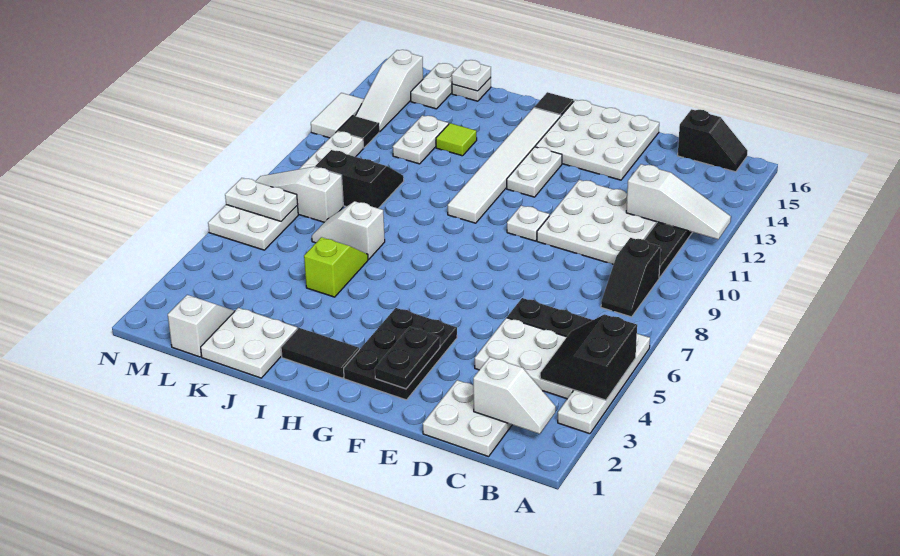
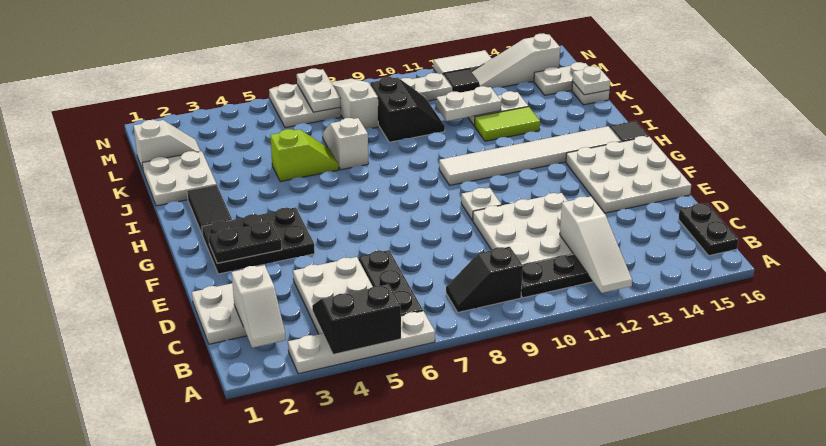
black slope B16:C16 level 1 top C -> black plate B16:C16 level 1
white plate G12:G13 level 1 -> white plate K11:K12 level 2
lime tile J13 level 1 -> lime tile J12:J13 level 1

